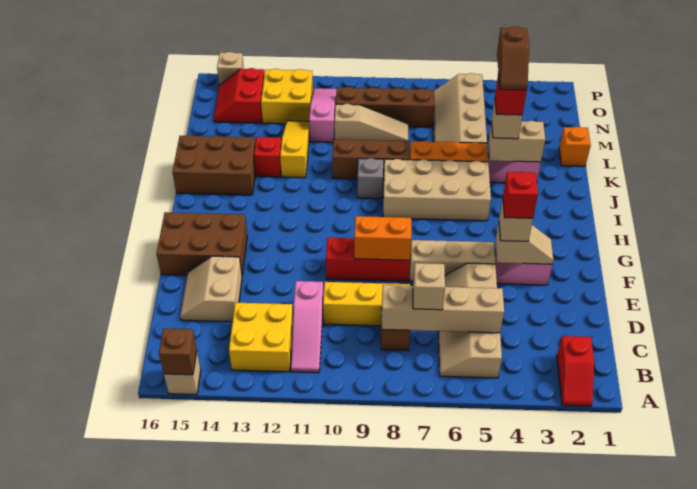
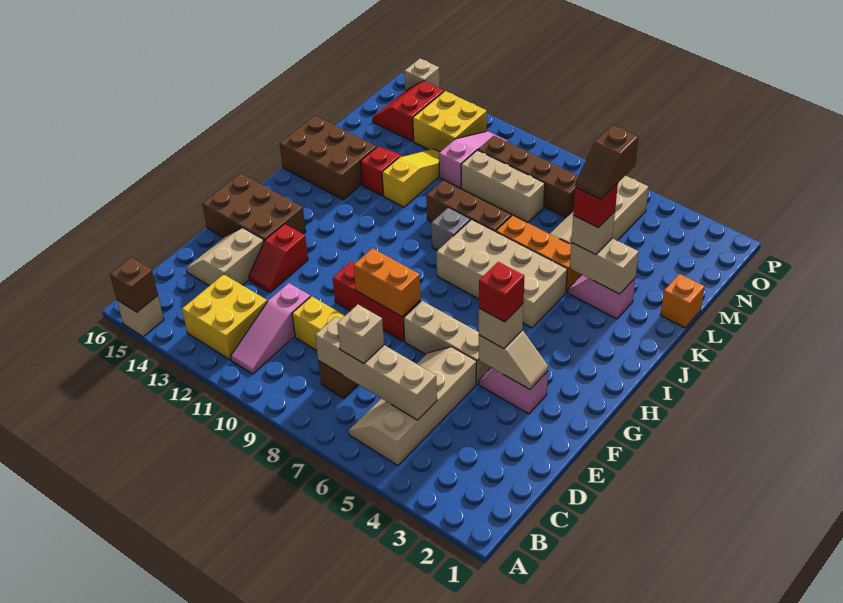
red slope A2:B2 level 1 top B -> red slope E13:F13 level 1 top F
tan slope M8:M10 level 1 top 10 -> tan brick M8:M10 level 1

